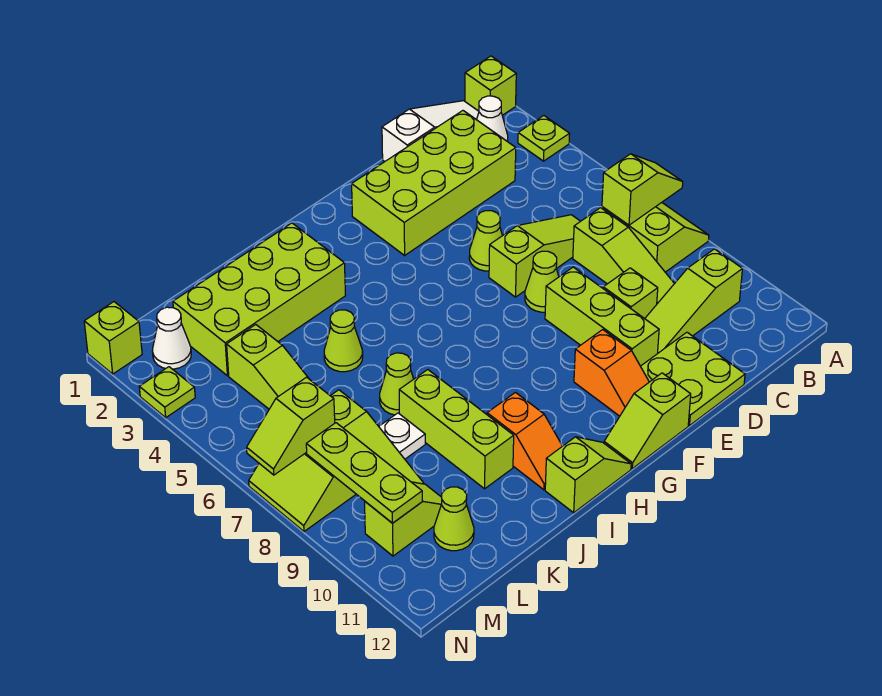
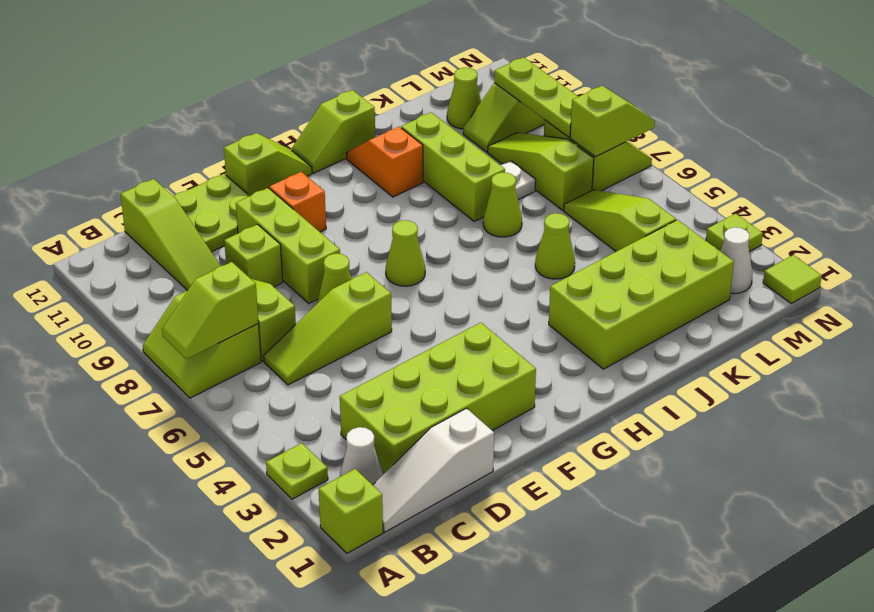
lime slope B10:D10 level 1 top B -> lime slope C10:C12 level 1 top 12
lime cone E5 level 1 -> lime cone G7 level 1
lime brick N1 level 1 -> lime tile N1 level 1

